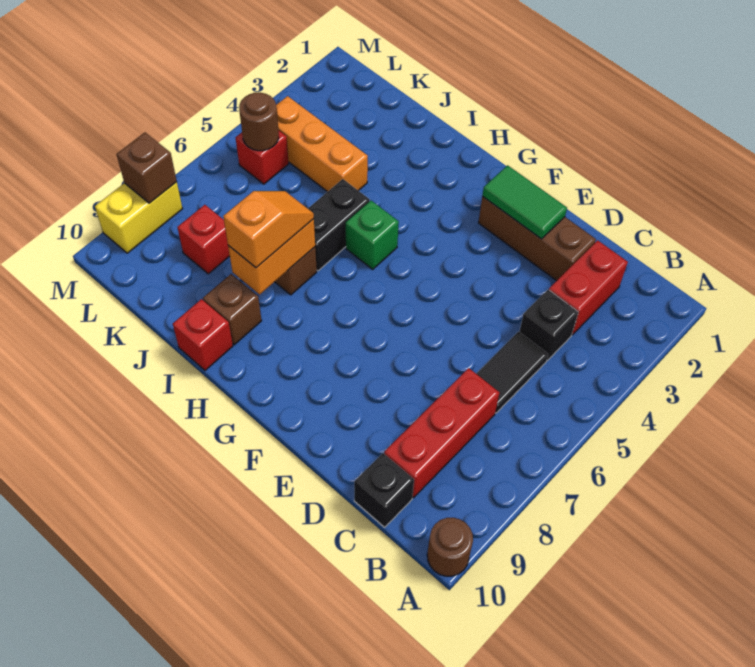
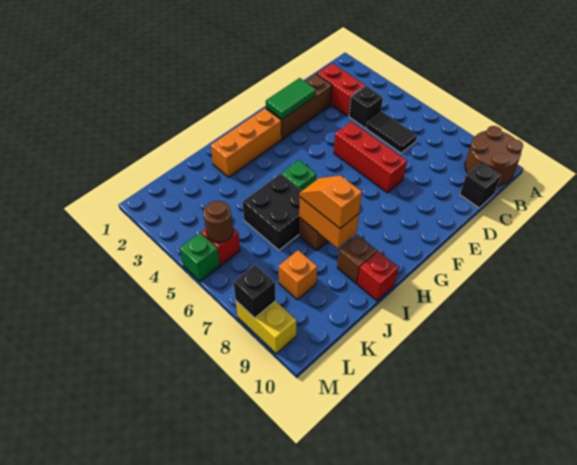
brown round brick A10 level 1 -> brown round brick A9:B10 level 1
red brick C7:C9 level 1 -> red brick E5:E7 level 1
black brick I5:I6 level 1 -> black brick I5:J6 level 1
orange brick J4:L4 level 1 -> orange brick G2:I2 level 1
red brick K8 level 1 -> orange brick K8 level 1
none -> green brick M5 level 1
brown brick M8 level 2 -> black brick M8 level 2

